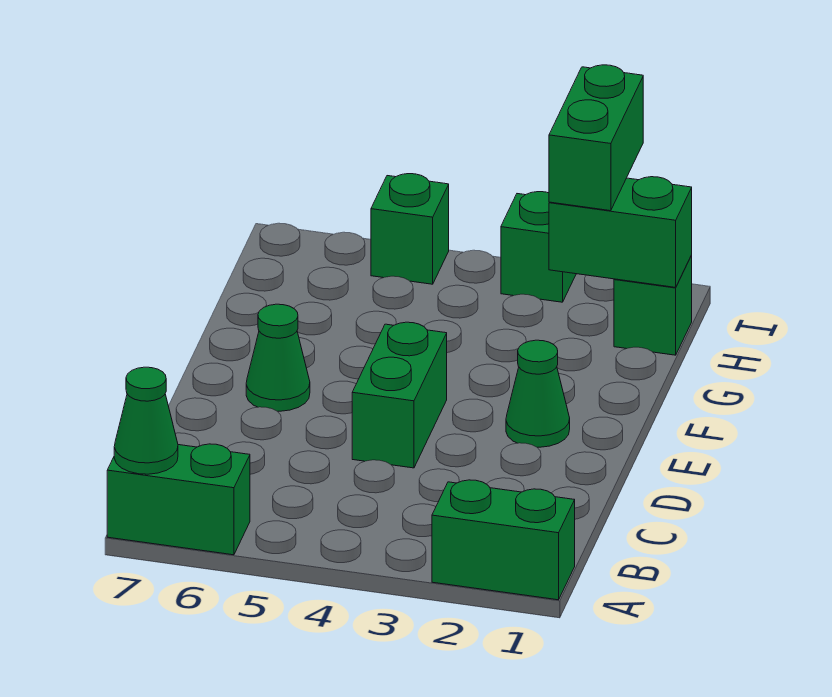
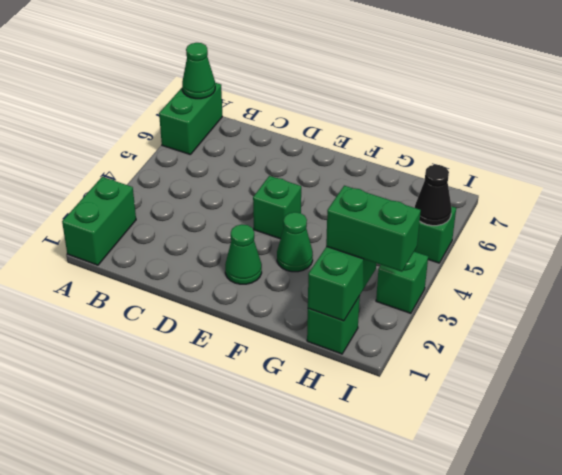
green brick D4:E4 level 1 -> green brick E4 level 1
green cone E6 level 1 -> green cone F3 level 1
none -> black cone I5 level 2

